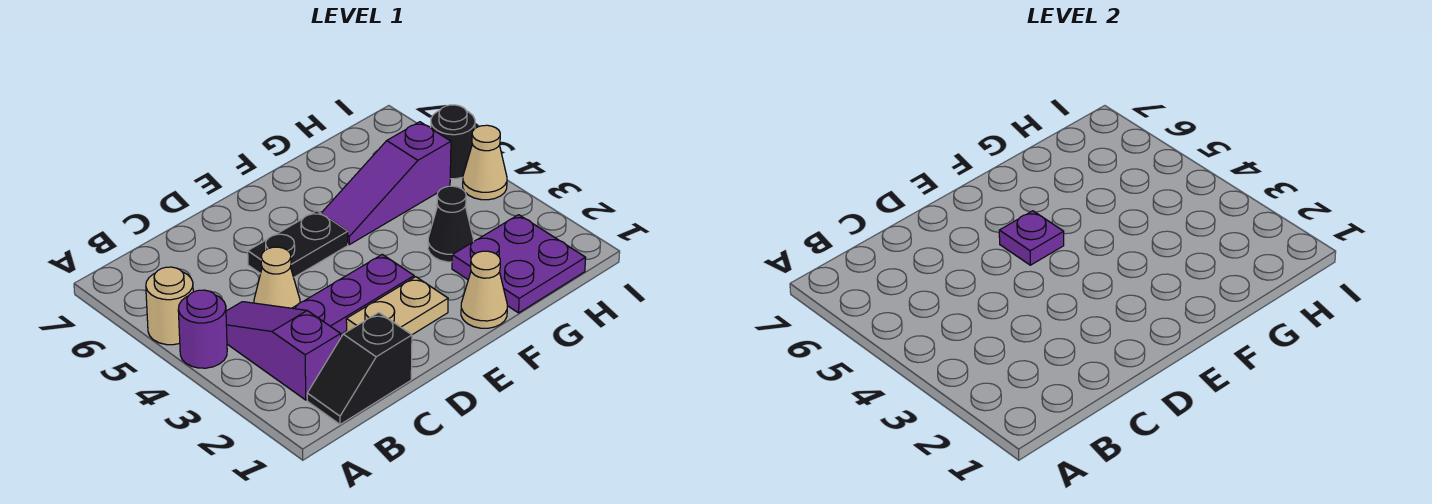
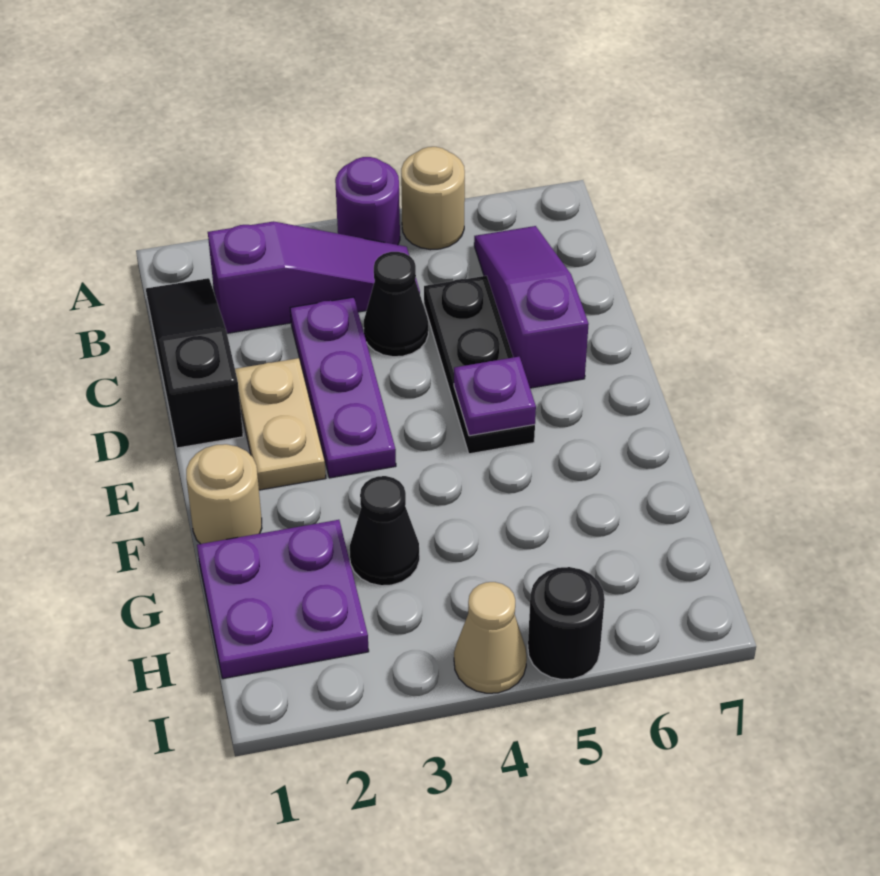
black slope B1:C1 level 1 top C -> black slope B1:D1 level 1 top D
tan cone C4 level 1 -> black cone C4 level 1
black plate D5:E5 level 1 -> black plate C5:E5 level 1
tan cone F1 level 1 -> tan round brick F1 level 1
purple slope F5:H5 level 1 top H -> purple slope B6:D6 level 1 top D

